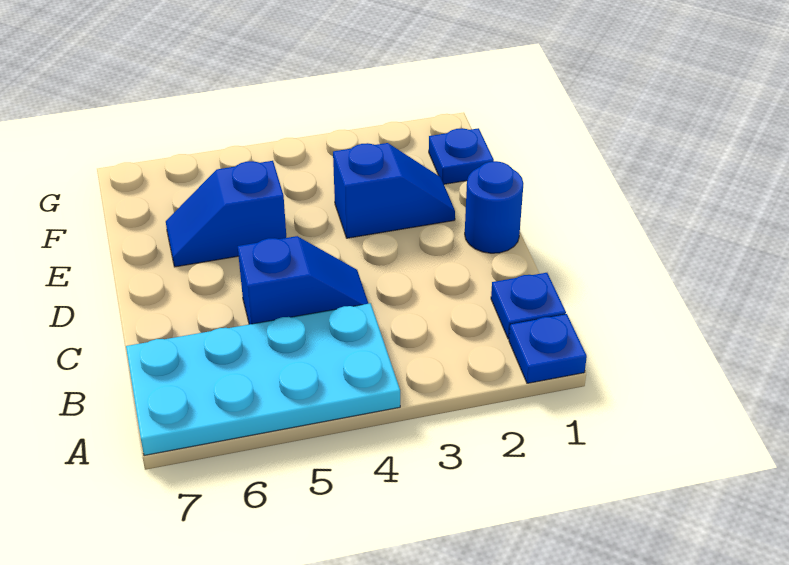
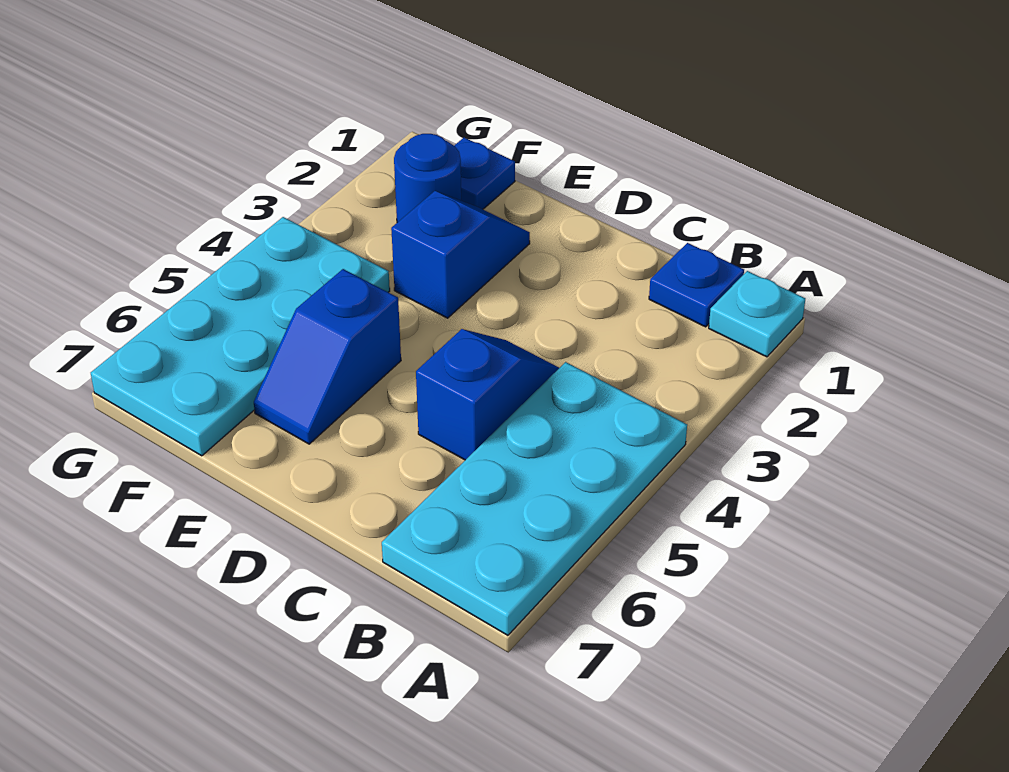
blue plate A1 level 1 -> cyan plate A1 level 1
blue round brick D1 level 1 -> blue round brick F2 level 1
none -> cyan plate F4:G7 level 1

